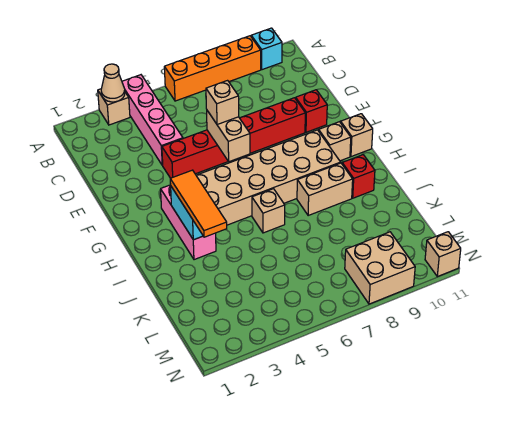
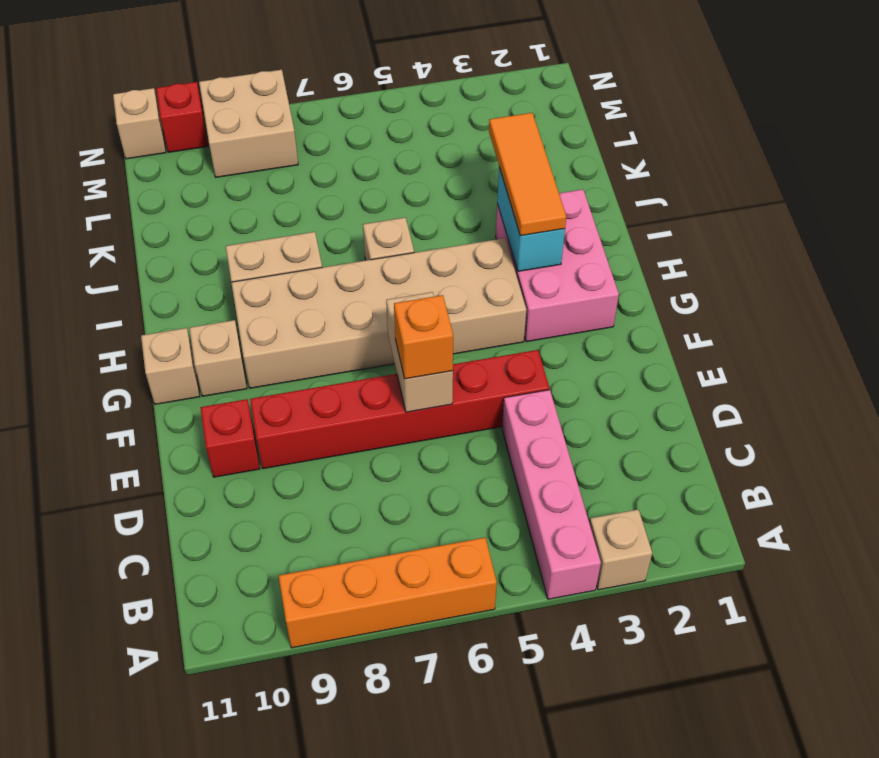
tan cone A3 level 2 -> none
cyan brick A10 level 1 -> none
tan brick E6 level 3 -> orange brick E6 level 3
pink brick G3:I3 level 1 -> pink brick G2:I3 level 1
red brick I10 level 1 -> red brick N10 level 1

